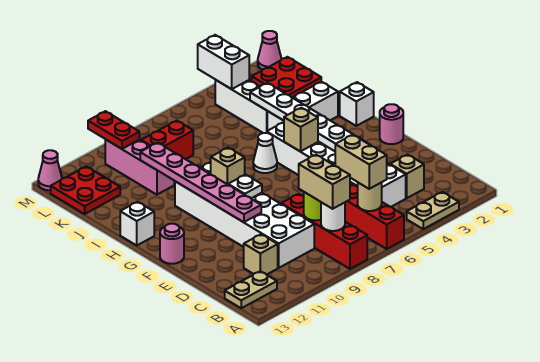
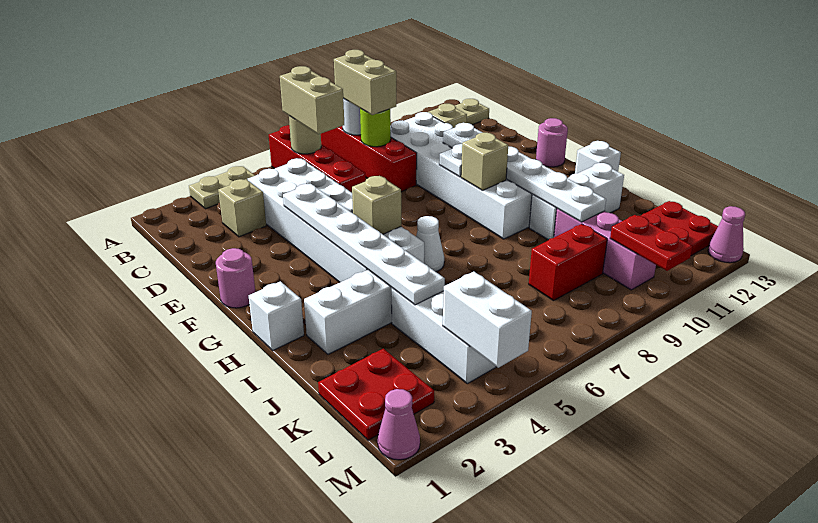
pink plate E10:J10 level 2 -> white plate E10:J10 level 2
none -> white brick I10:I12 level 1

